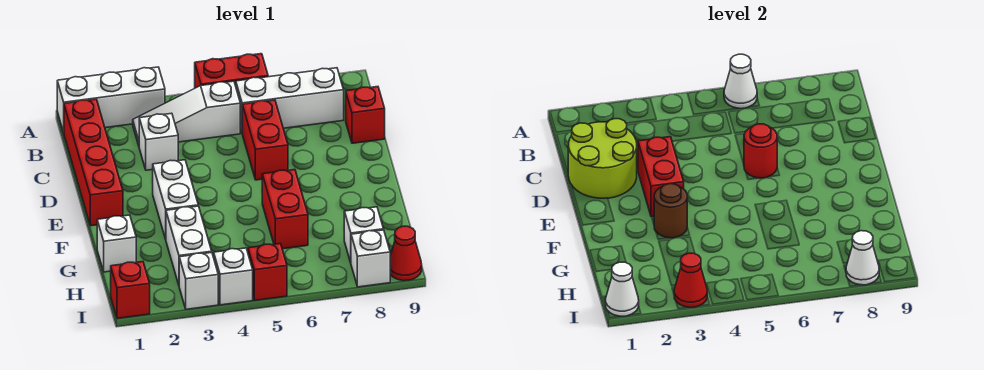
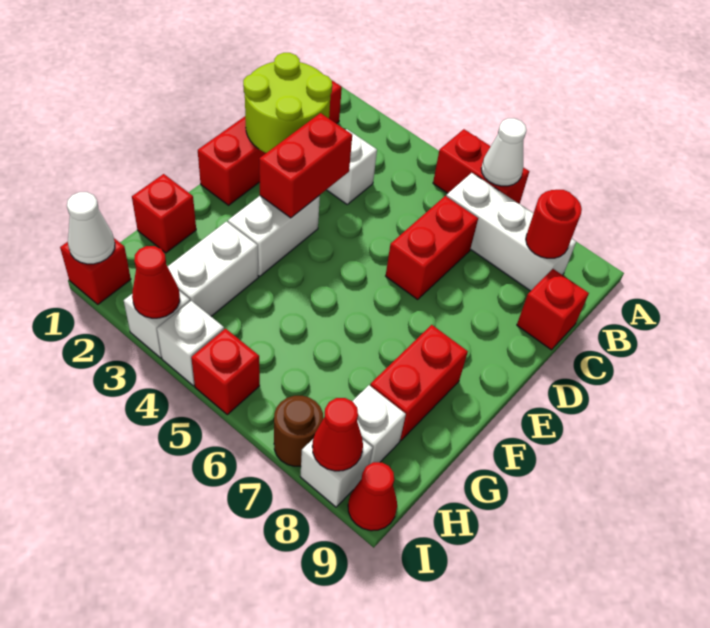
white brick A1:A3 level 1 -> none
white slope B3:B5 level 1 top 5 -> none
red round brick D6 level 2 -> red round brick B8 level 2
brown round brick F3 level 2 -> brown round brick I7 level 1
red brick F6:G6 level 1 -> red brick F8:G8 level 1
white brick G1 level 1 -> red brick G1 level 1
white cone I8 level 2 -> red cone I8 level 2

